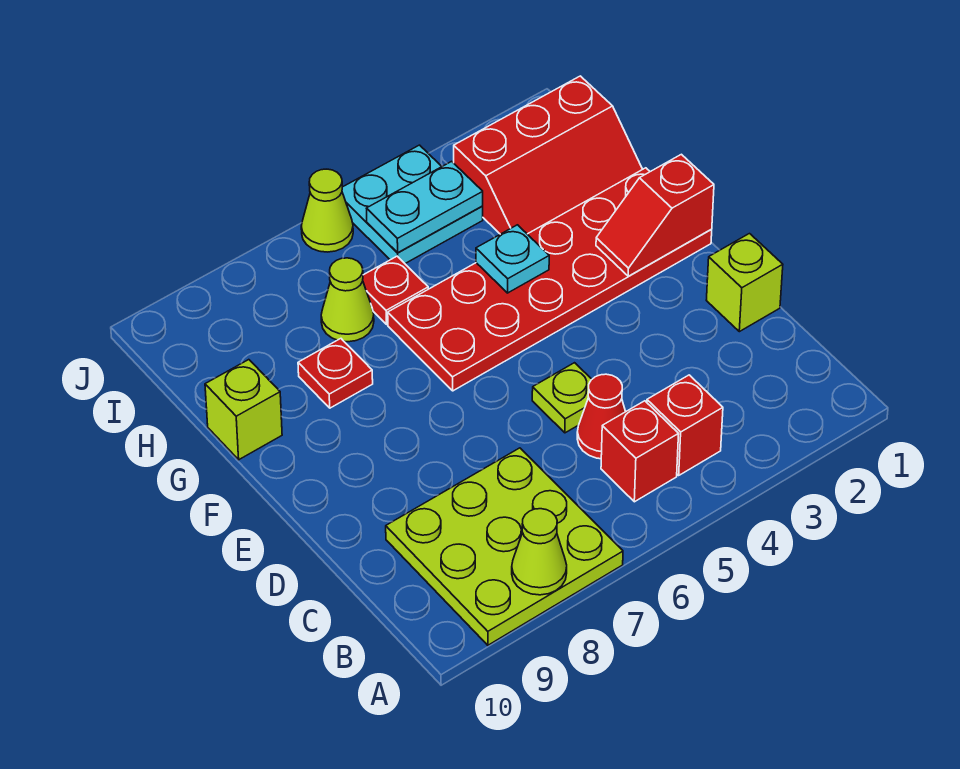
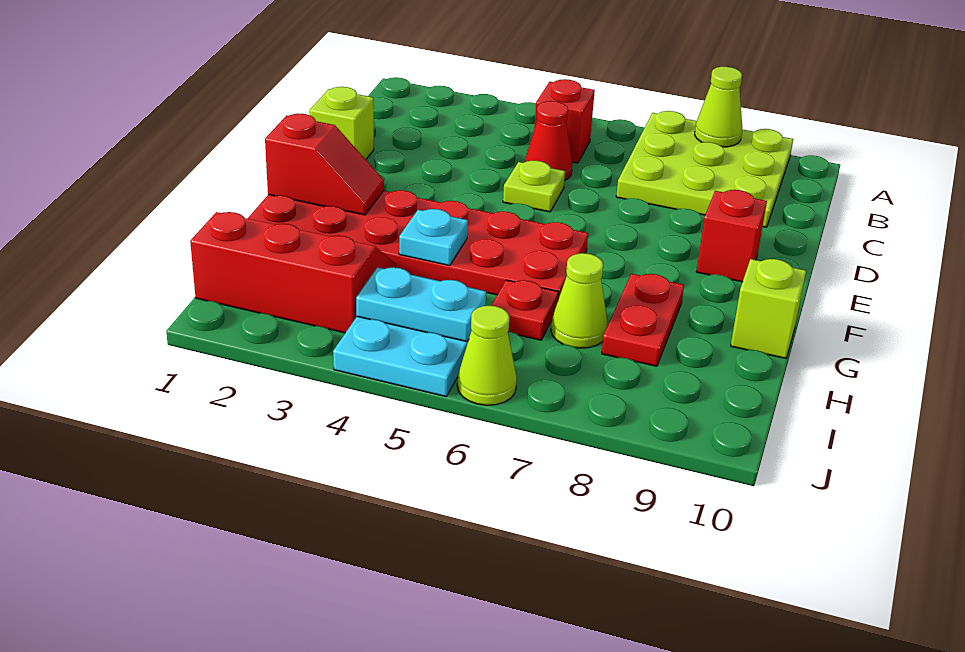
red brick B4 level 1 -> red brick E9 level 1
red plate G8 level 1 -> red plate G8:H8 level 1

